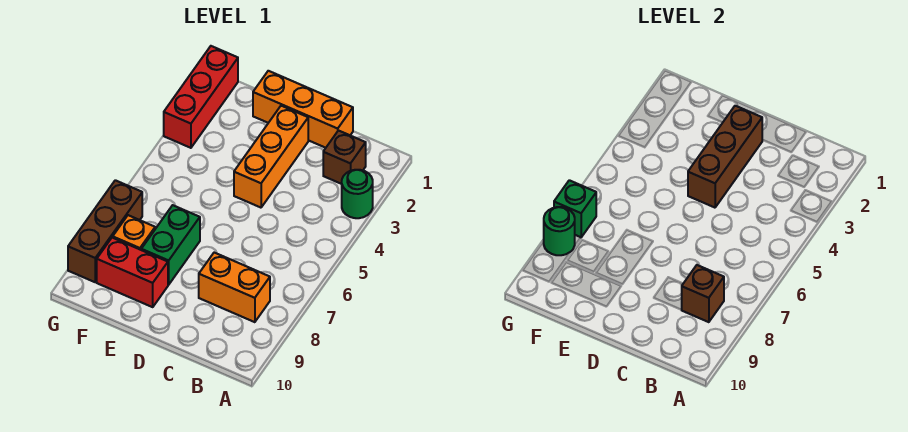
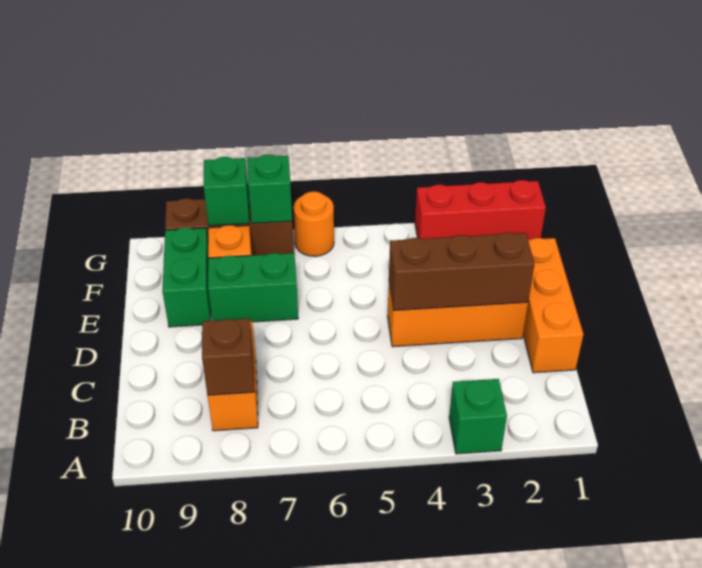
green round brick A3 level 1 -> green brick A3 level 1
brown brick B2 level 1 -> none
red brick E9:F9 level 1 -> green brick E9:F9 level 1
none -> orange round brick G6 level 1
green round brick G8 level 2 -> green brick G8 level 2

